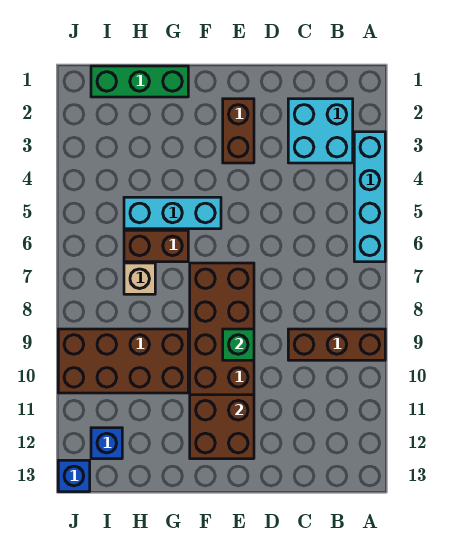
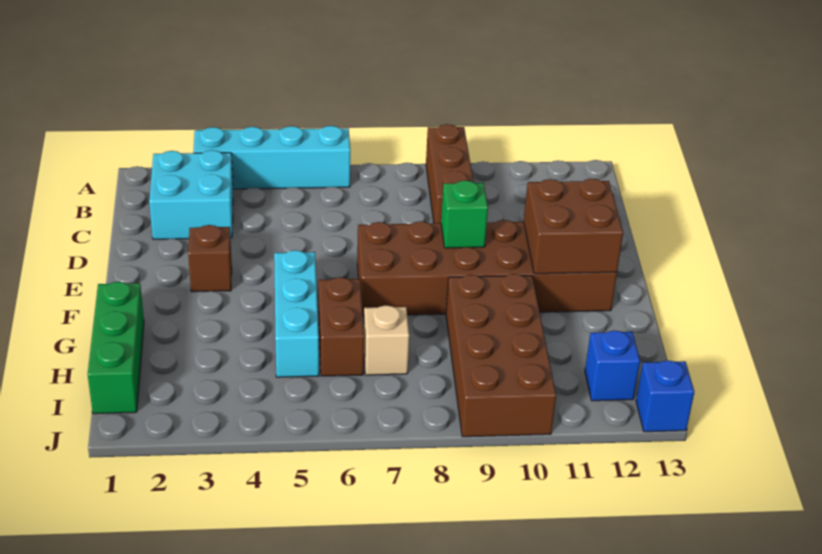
brown brick E2:E3 level 1 -> brown brick E3 level 1

